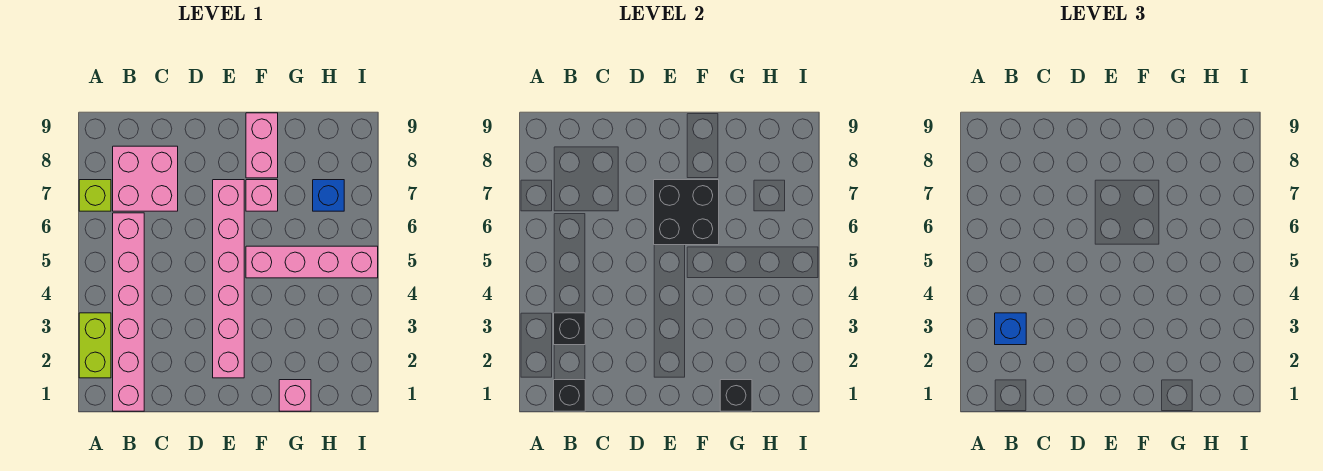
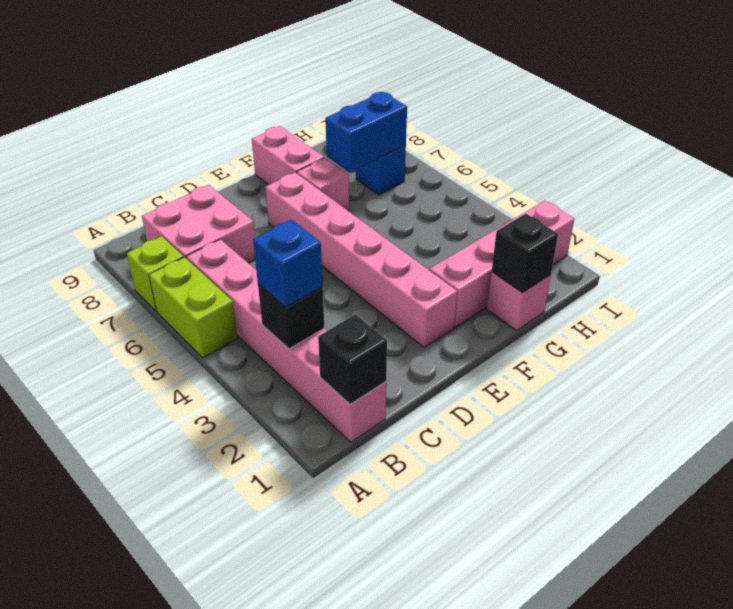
lime brick A2:A3 level 1 -> lime brick A5:A6 level 1
black brick E6:F7 level 2 -> none
pink brick F5:I5 level 1 -> pink brick F2:I2 level 1
none -> blue brick G7:H7 level 2

